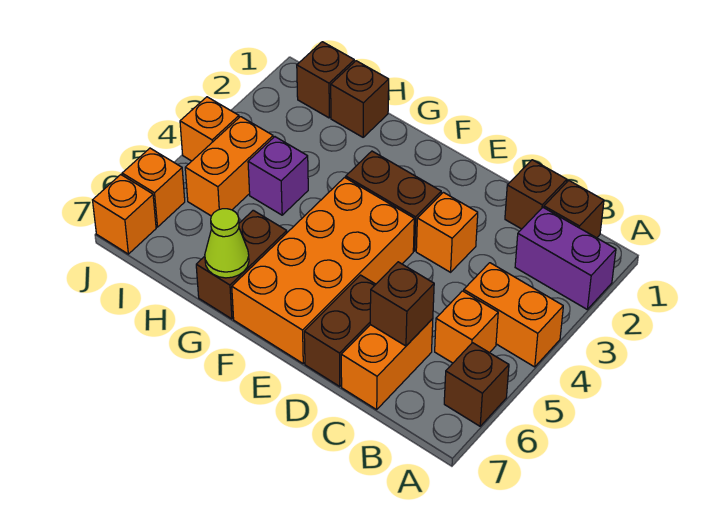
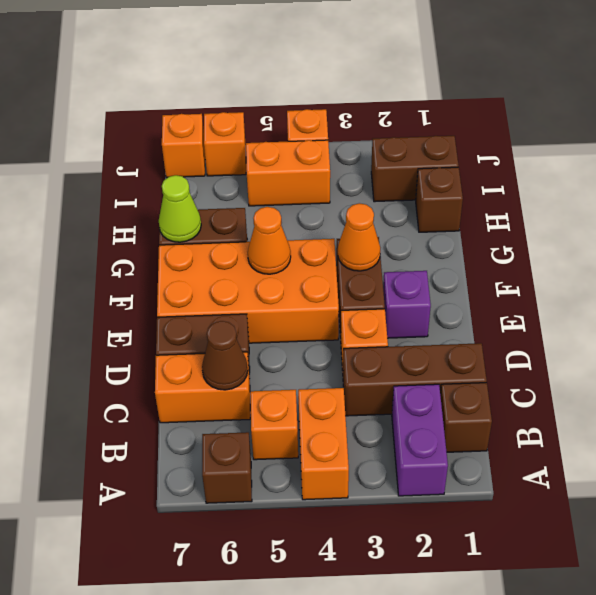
brown brick C1 level 1 -> brown brick C1:C3 level 1
brown brick C6 level 2 -> brown cone C6 level 2
none -> orange cone F3 level 2
none -> orange cone F5 level 2
purple brick H4 level 1 -> purple brick E2 level 1
brown brick I1 level 1 -> brown brick I1:I2 level 1

